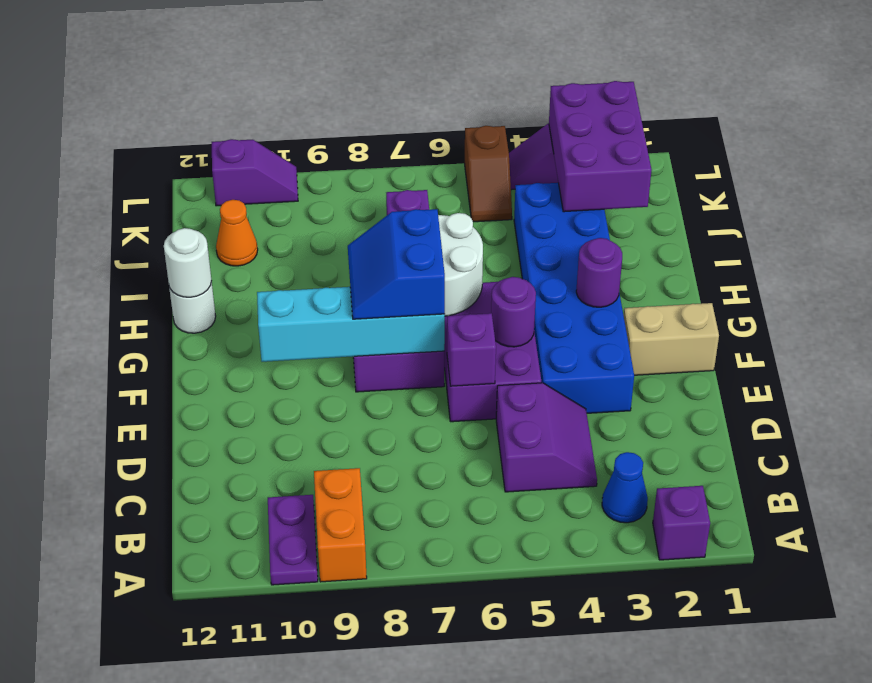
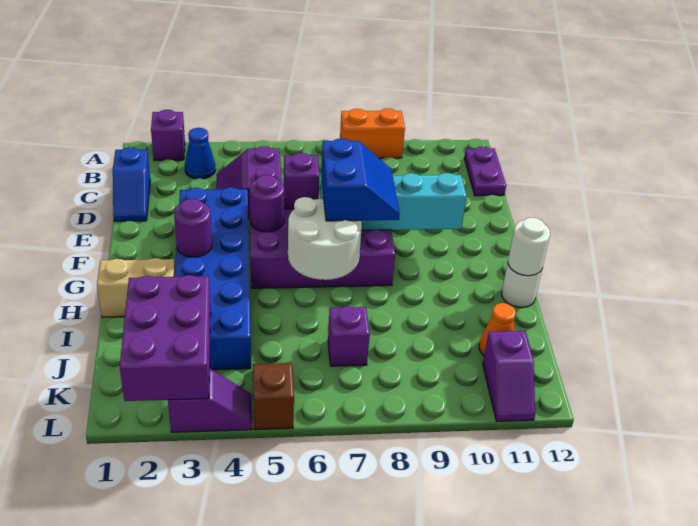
orange brick A9:B9 level 1 -> orange brick A8:A9 level 1
purple plate A10:B10 level 1 -> purple plate B12:C12 level 1
none -> blue slope C1:D1 level 1 top C
tan brick F1:F2 level 1 -> tan brick H1:H2 level 1
purple slope L10:L11 level 1 top 11 -> purple slope K11:L11 level 1 top K

